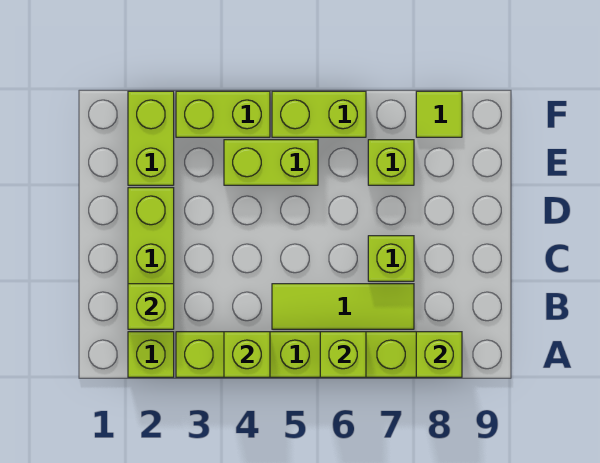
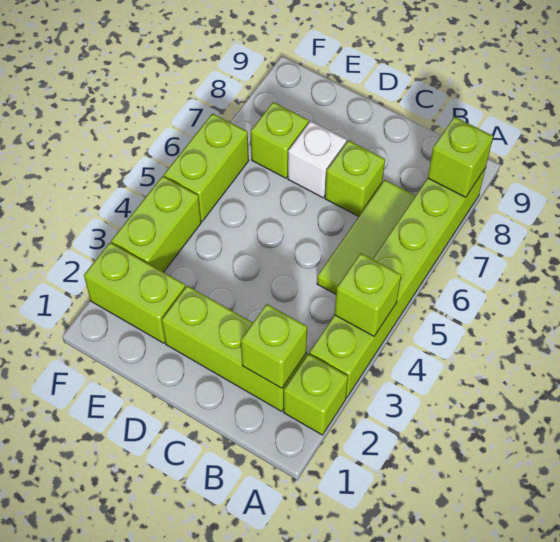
lime brick A6 level 2 -> none
none -> white brick D7 level 1
lime brick E4:E5 level 1 -> none
lime tile F8 level 1 -> none

